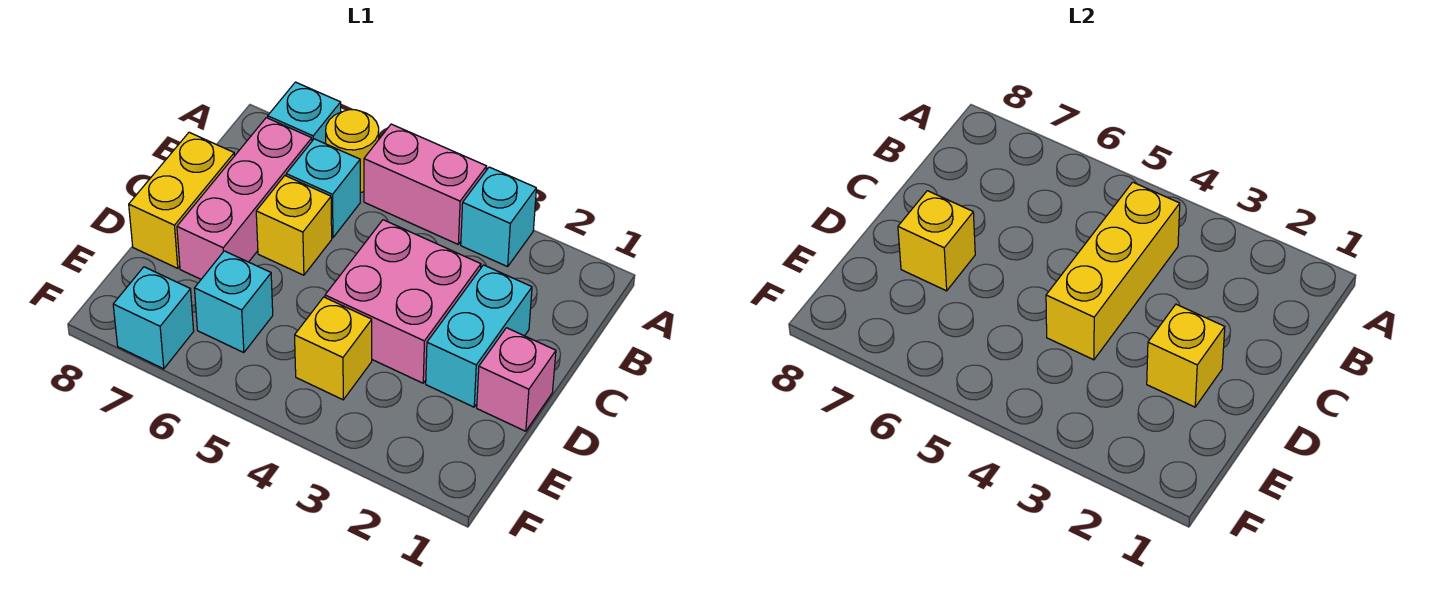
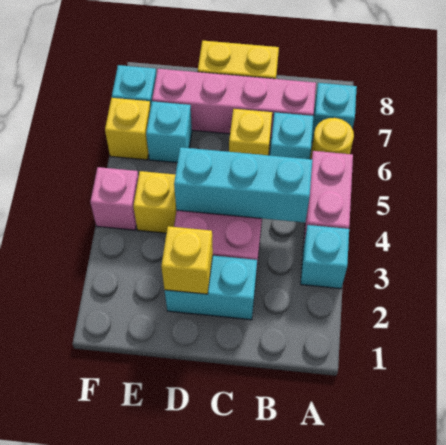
yellow brick B4:D4 level 2 -> cyan brick B4:D4 level 2
pink brick B7:D7 level 1 -> pink brick B7:E7 level 1
pink brick D1 level 1 -> pink brick F4 level 1
yellow brick D7 level 2 -> yellow brick F6 level 1

